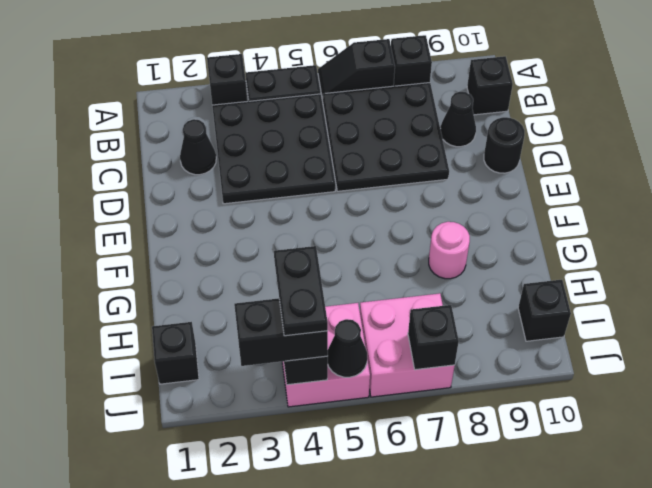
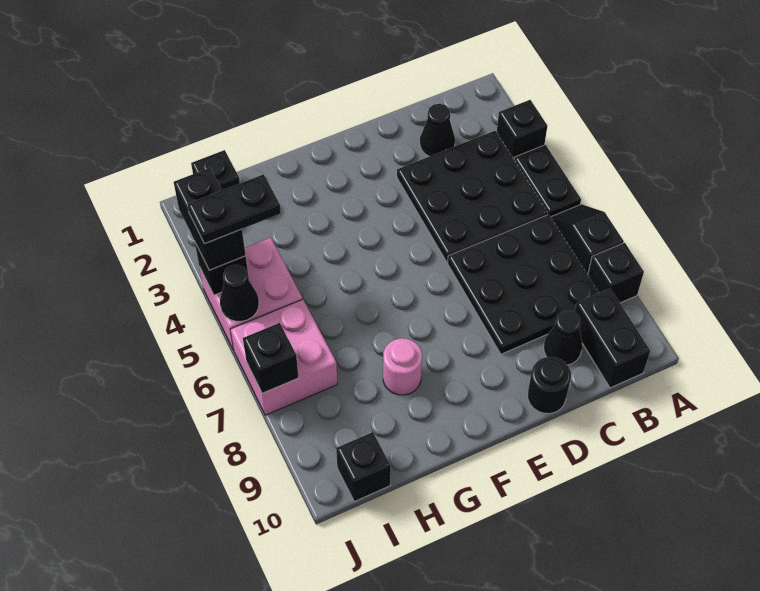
black brick B10 level 1 -> black brick B9:B10 level 1

